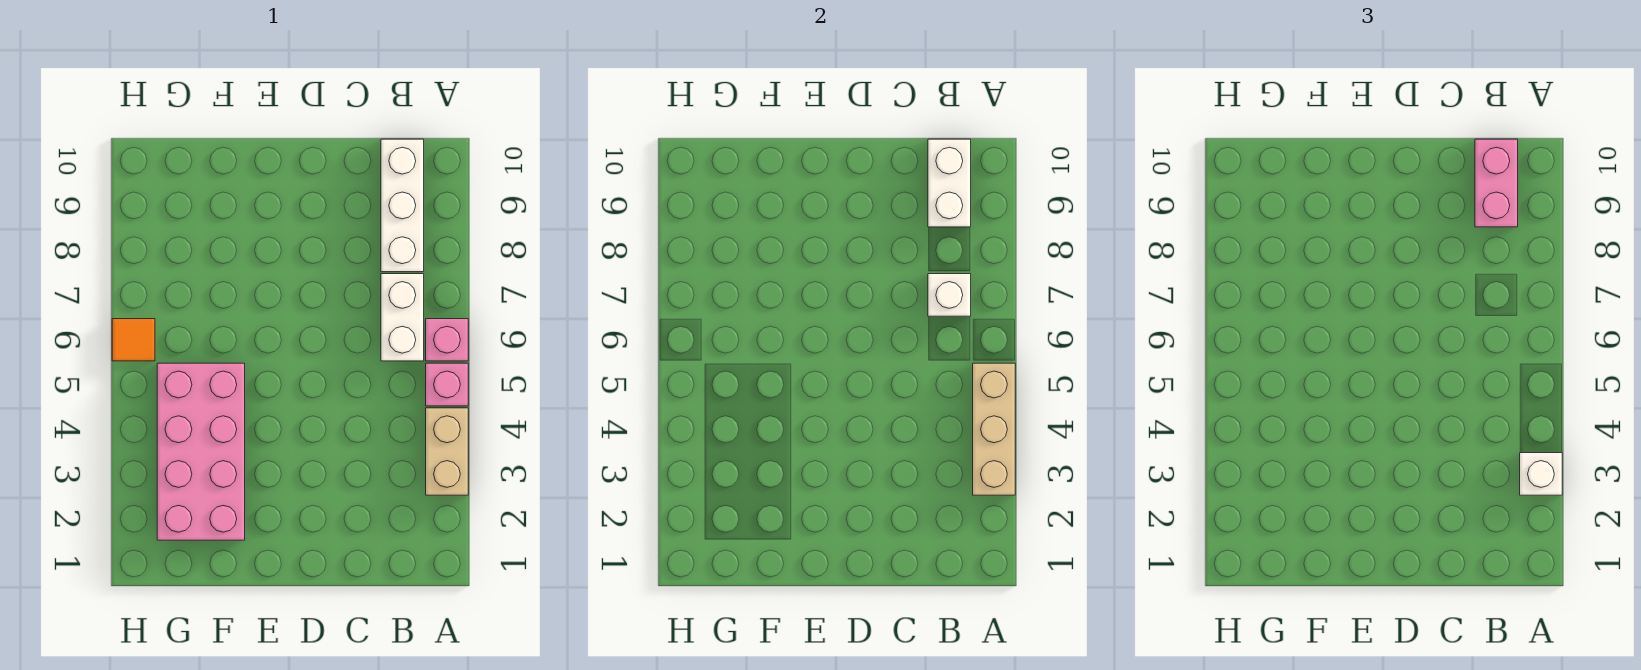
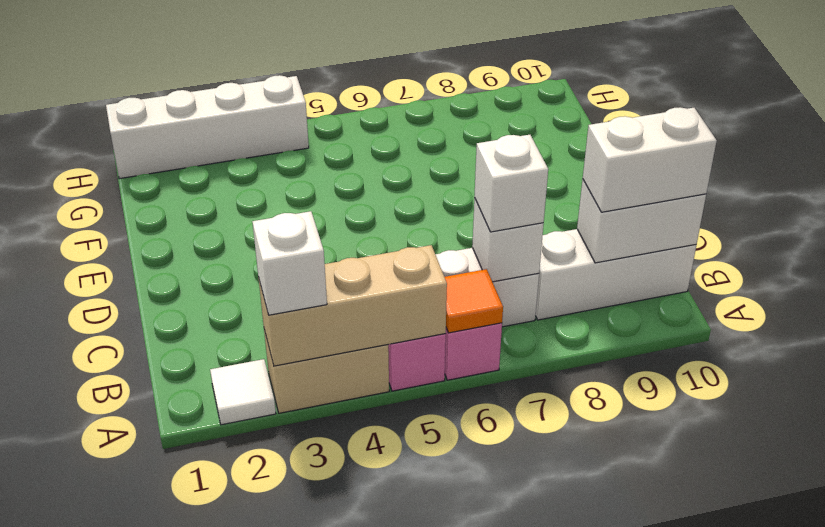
none -> white tile A2 level 1
none -> white brick B7 level 3
pink brick B9:B10 level 3 -> white brick B9:B10 level 3
pink brick F2:G5 level 1 -> none
none -> white brick H1:H4 level 1
orange tile H6 level 1 -> orange tile A6 level 2

